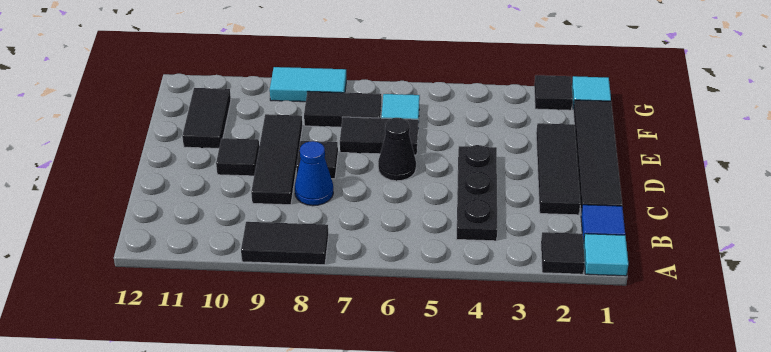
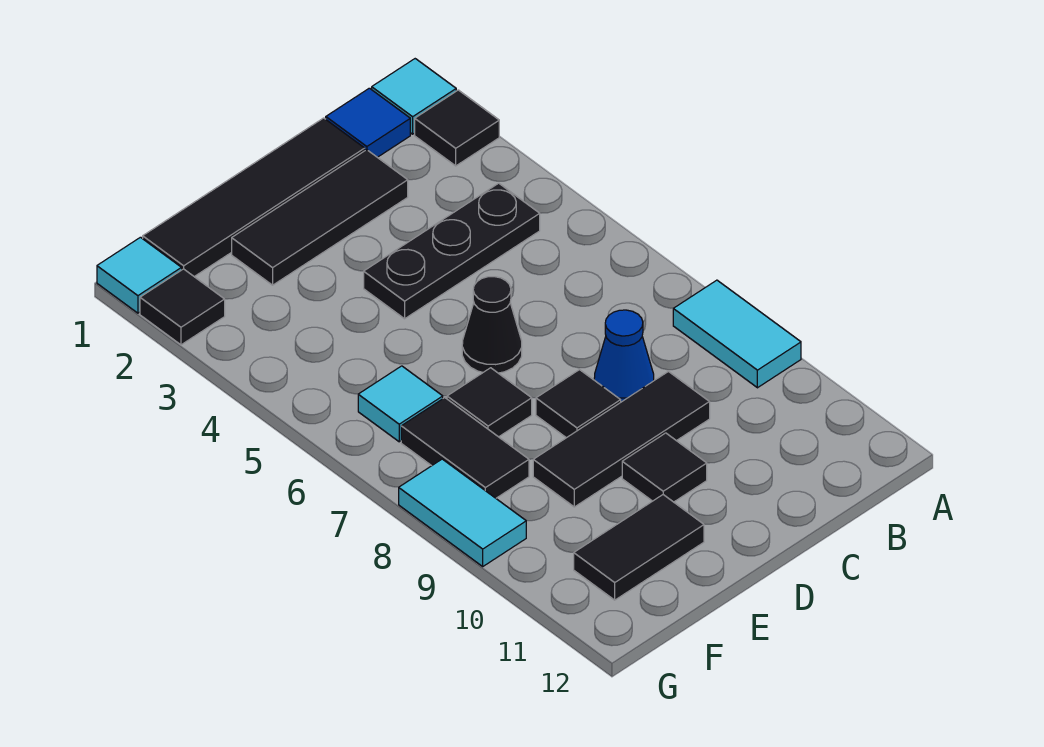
black tile A8:A9 level 1 -> cyan tile A8:A9 level 1
black tile E6:E7 level 1 -> black tile E7 level 1

